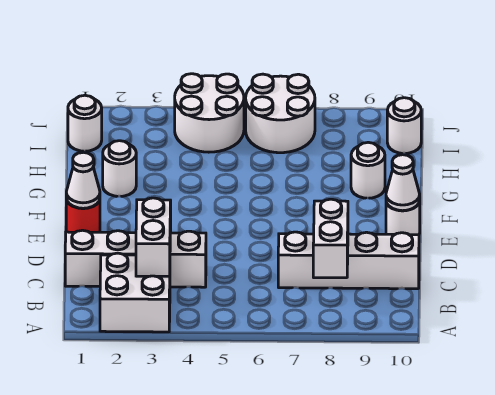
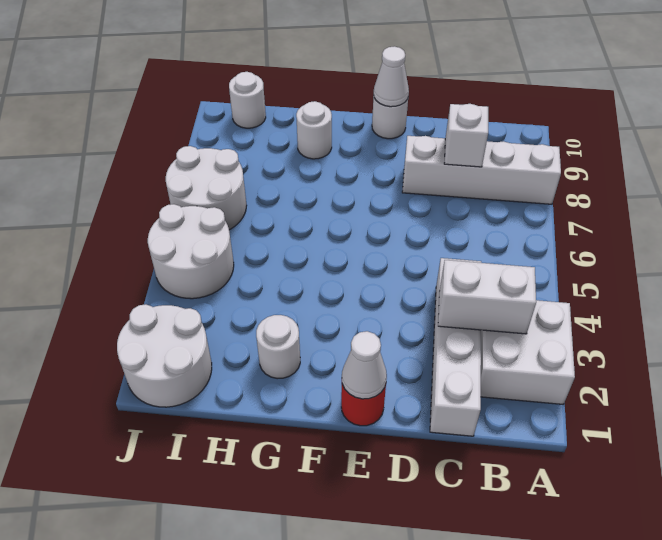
white brick B8:C8 level 2 -> white brick C8 level 2
white brick C7:C10 level 1 -> white brick A8:D8 level 1
white round brick I1 level 1 -> white round brick I1:J2 level 1

